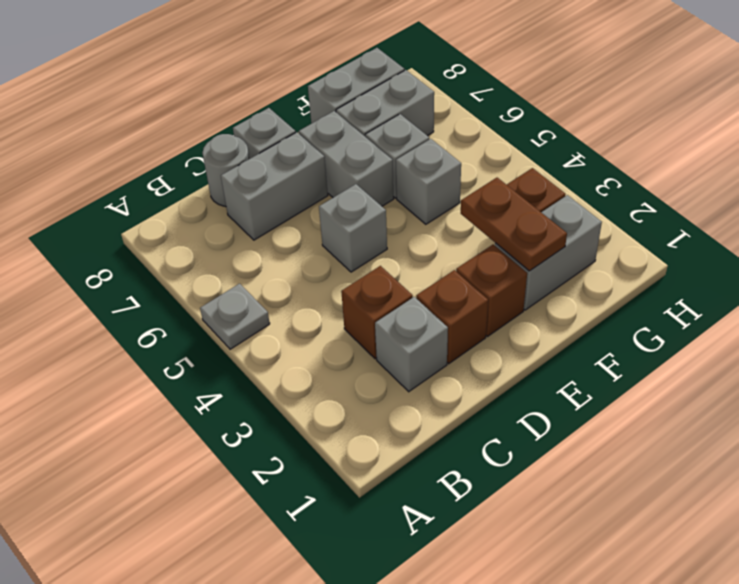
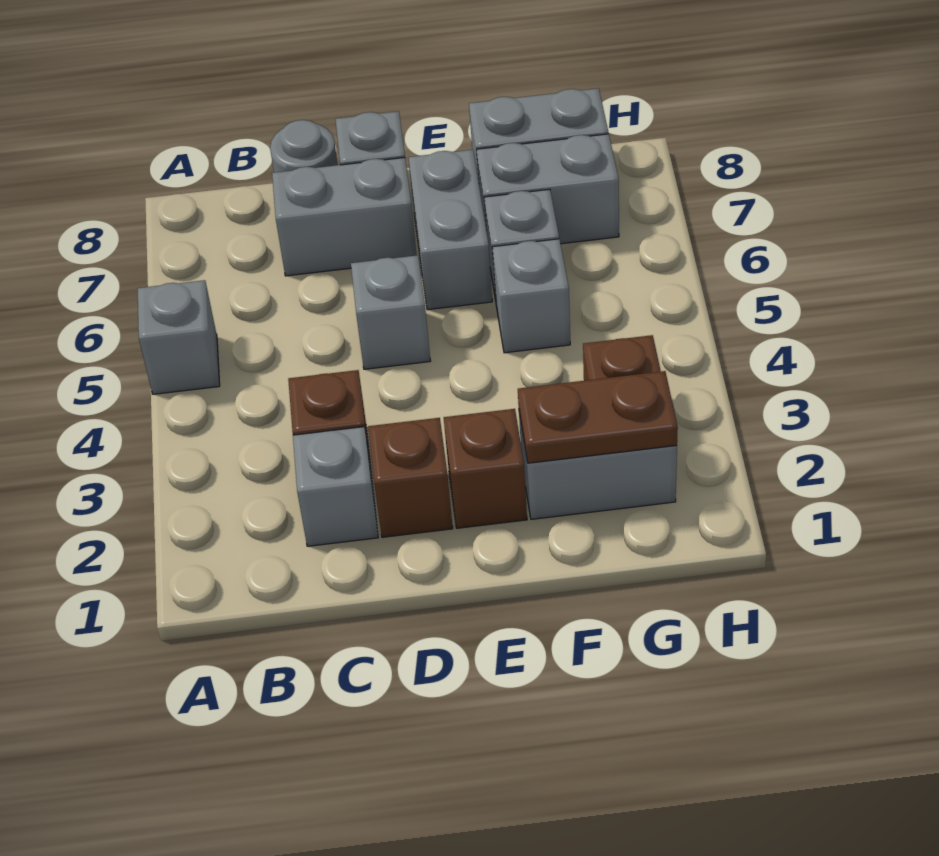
grey plate A5 level 1 -> grey brick A5 level 1
brown plate F2:F3 level 2 -> brown plate F2:G2 level 2

